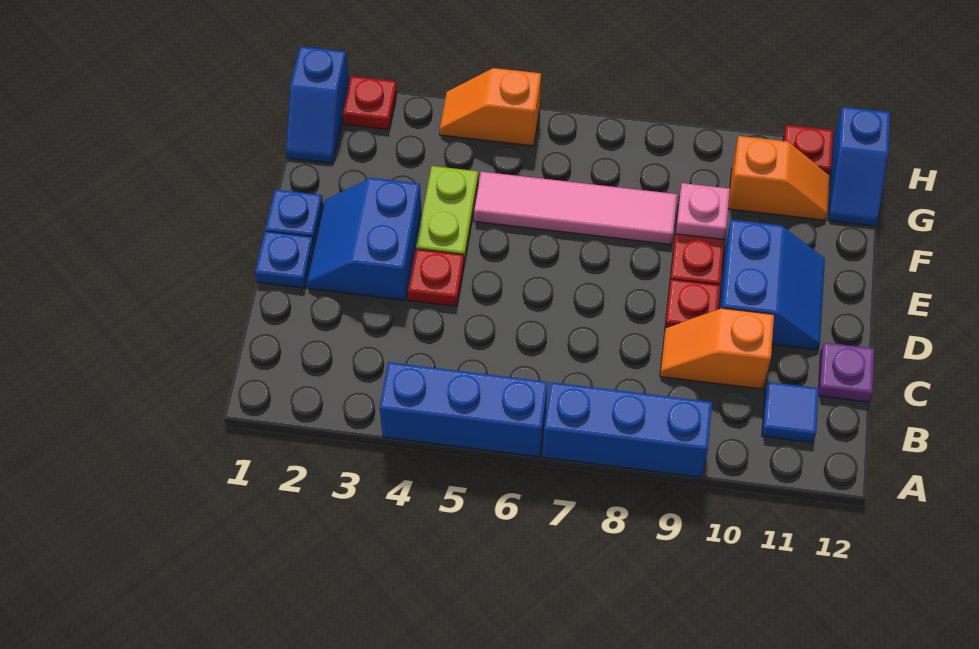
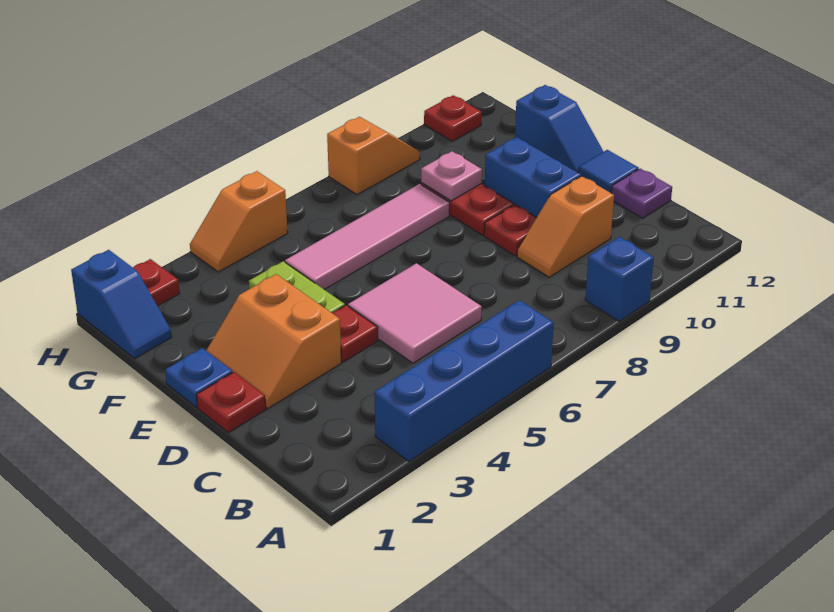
blue brick A4:A6 level 1 -> blue brick A3:A6 level 1
blue brick A7:A9 level 1 -> blue brick A9 level 1
blue tile B11 level 1 -> blue tile D12 level 1
none -> pink tile C5:D6 level 1
blue plate D1 level 1 -> red plate D1 level 1
blue slope D2:E3 level 1 top 3 -> orange slope D2:E3 level 1 top 3
orange slope G10:G11 level 1 top 10 -> orange slope H8:H9 level 1 top 8
blue slope G12:H12 level 1 top H -> blue slope E12:F12 level 1 top F

